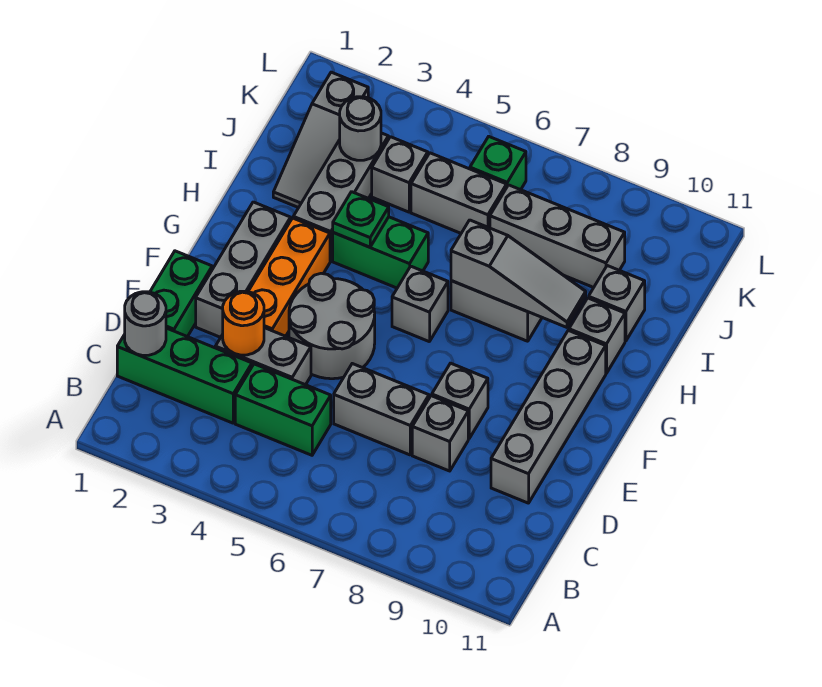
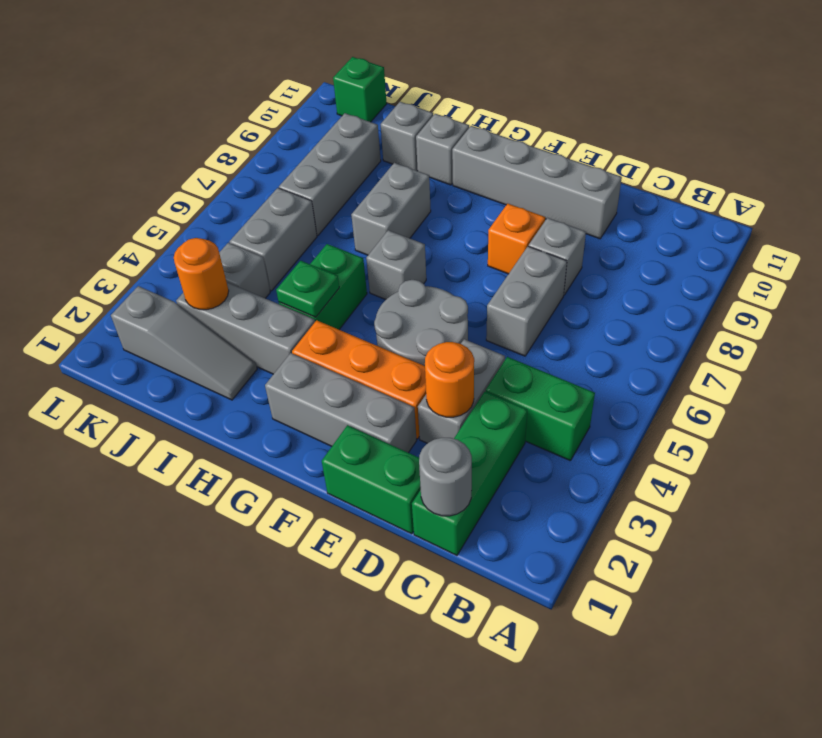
green brick C4:C5 level 1 -> green brick B4:C4 level 1
grey brick E8 level 1 -> orange brick E8 level 1
grey slope H7:H9 level 2 top 7 -> none
grey round brick J3 level 2 -> orange round brick J3 level 2
green brick K6 level 1 -> green brick K11 level 1

